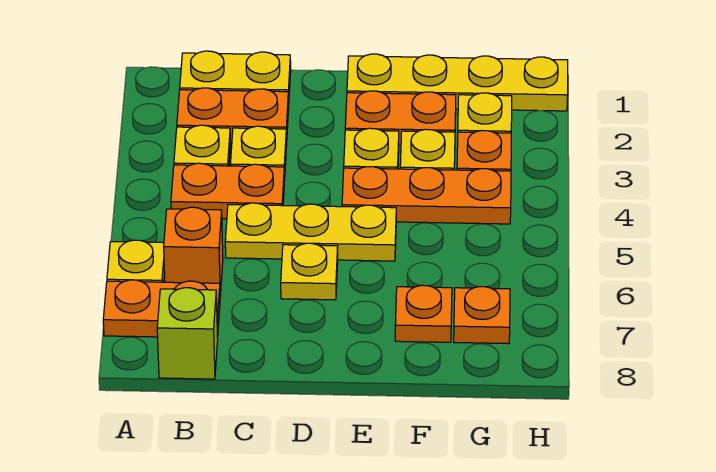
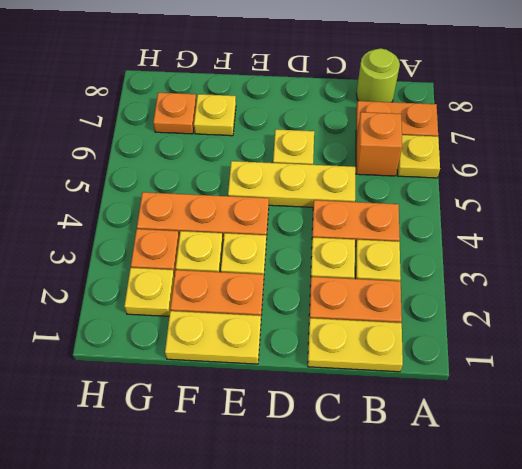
lime brick B8 level 1 -> lime round brick B8 level 1
yellow plate E1:H1 level 1 -> yellow plate E1:F1 level 1
orange plate F7 level 1 -> yellow plate F7 level 1

